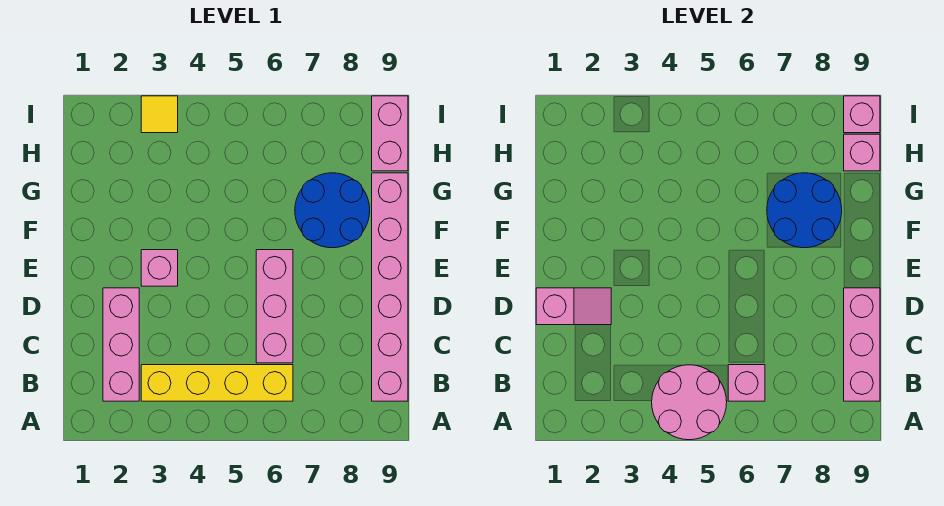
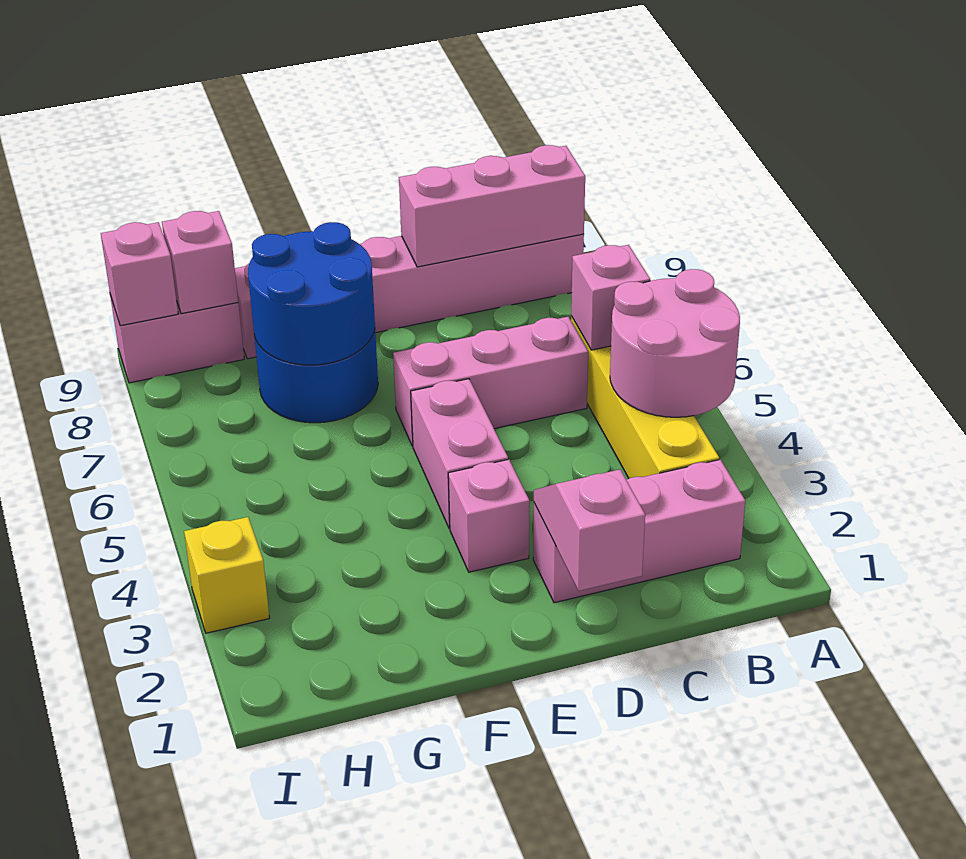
none -> pink brick E4:E5 level 1
yellow tile I3 level 1 -> yellow brick I3 level 1

